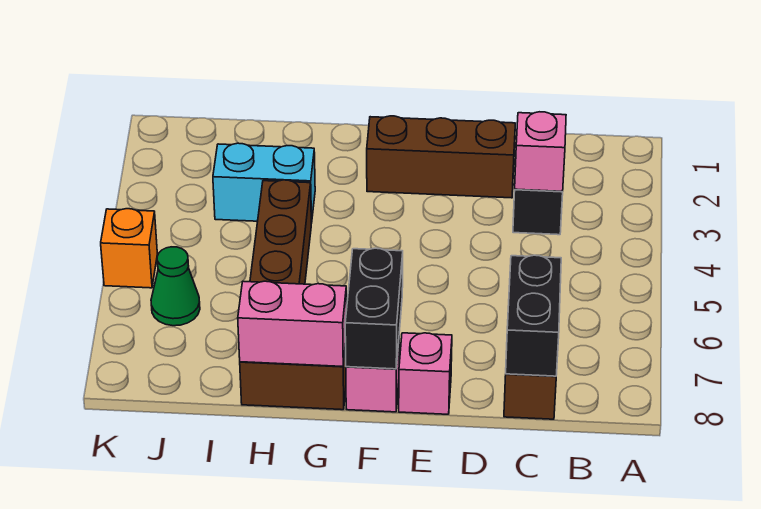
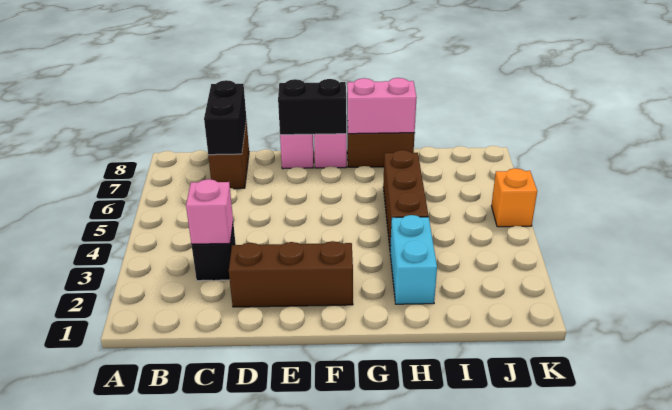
black brick F7:F8 level 2 -> black brick E8:F8 level 2
cyan brick H3:I3 level 1 -> cyan brick H2:H3 level 1
green cone J6 level 1 -> none

